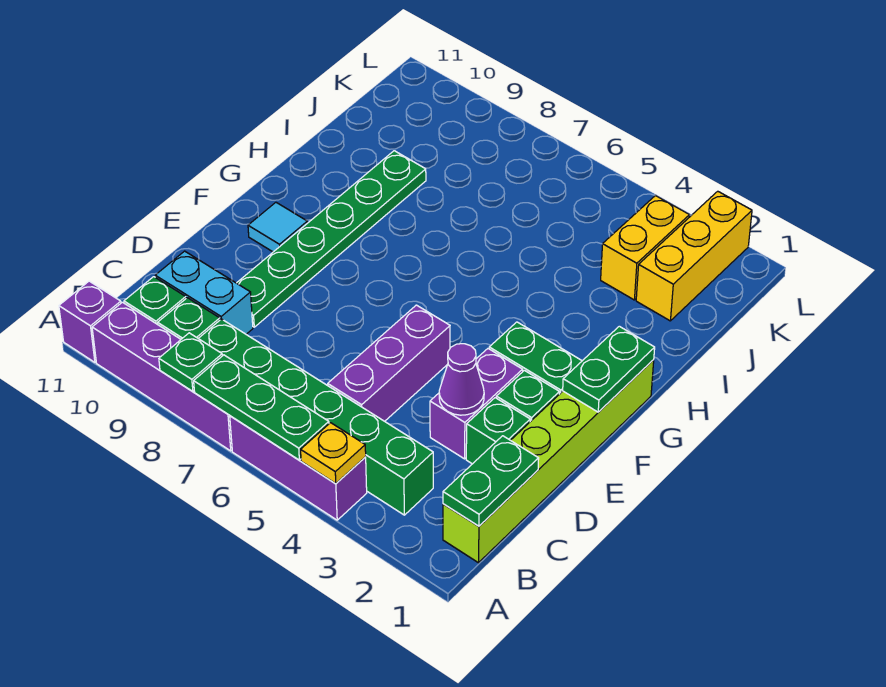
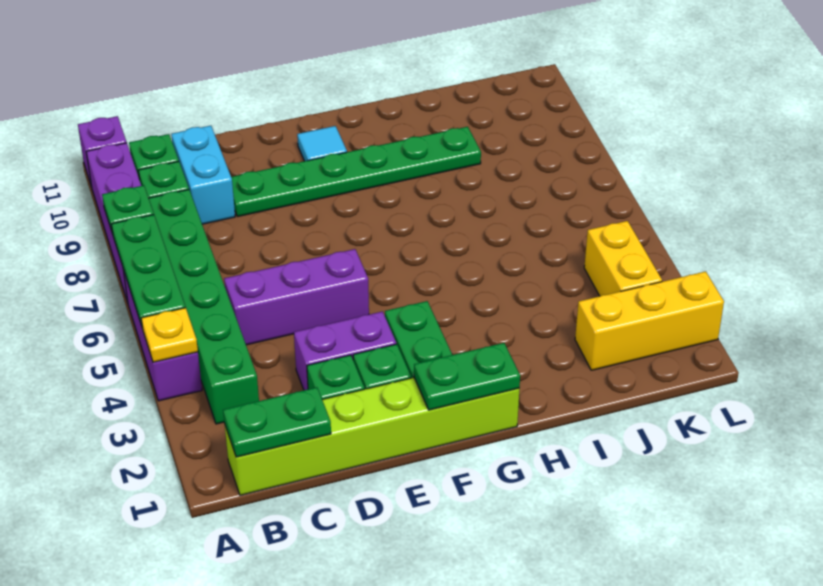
purple cone D3 level 2 -> none
yellow brick J3:K3 level 1 -> yellow brick K3:K4 level 1

